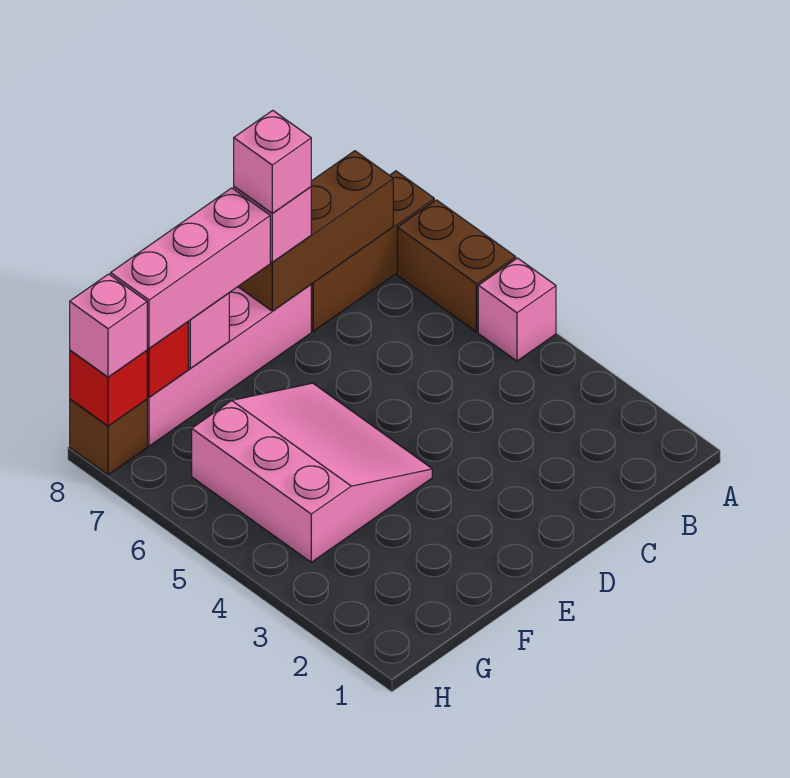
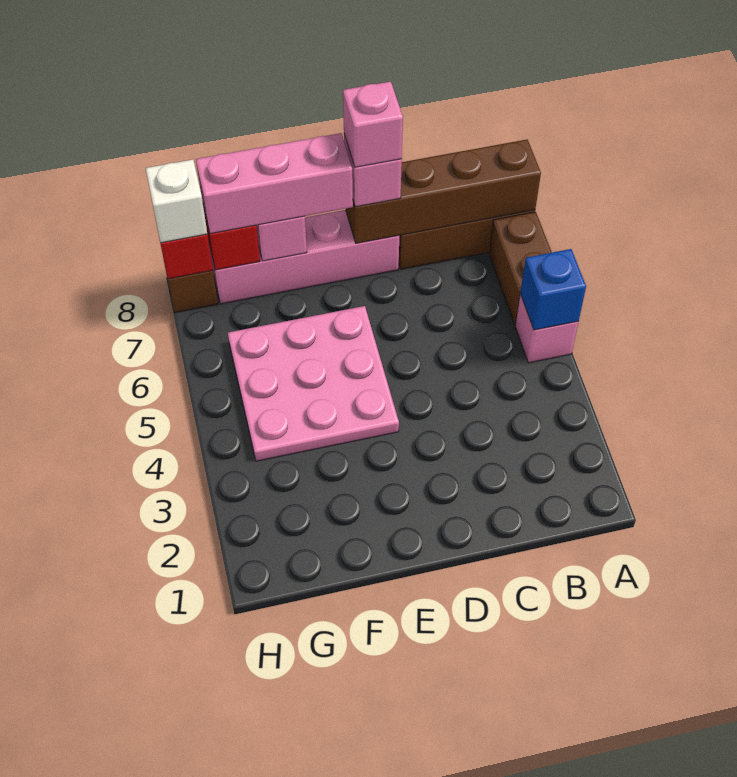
none -> blue brick A5 level 2
brown brick B8:D8 level 2 -> brown brick A8:D8 level 2
pink slope E4:G6 level 1 top G -> pink plate E4:G6 level 1
pink brick H8 level 3 -> white brick H8 level 3

